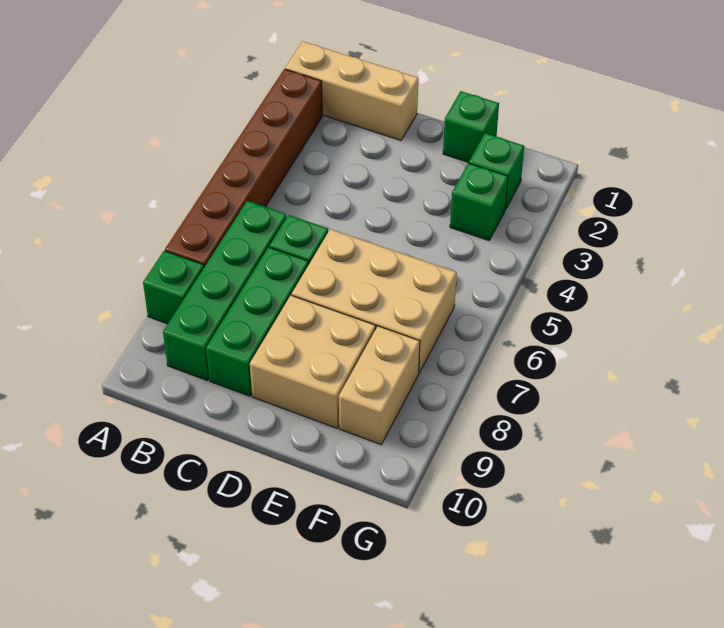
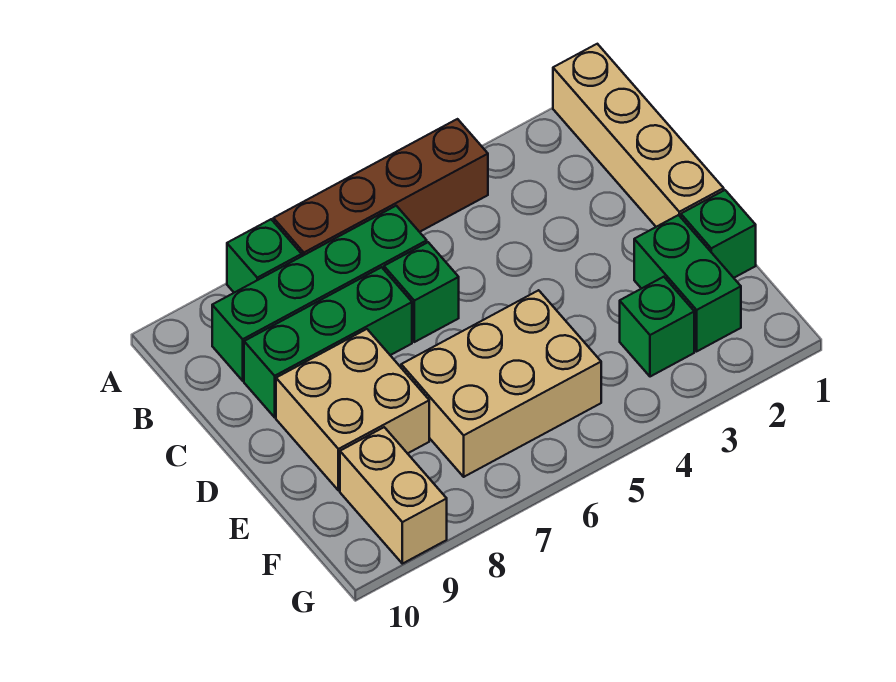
tan brick A1:C1 level 1 -> tan brick A1:D1 level 1
brown brick A2:A7 level 1 -> brown brick A4:A7 level 1
tan brick D6:F7 level 1 -> tan brick E5:F7 level 1
green brick F2 level 1 -> green brick E2:F2 level 1
tan brick F8:F9 level 1 -> tan brick F9:G9 level 1

